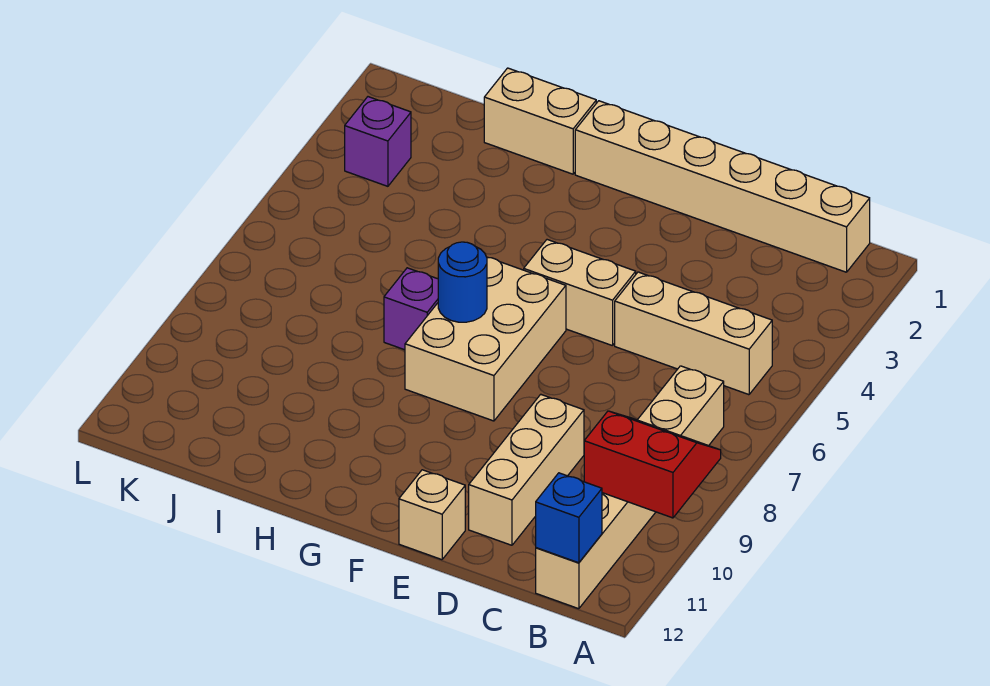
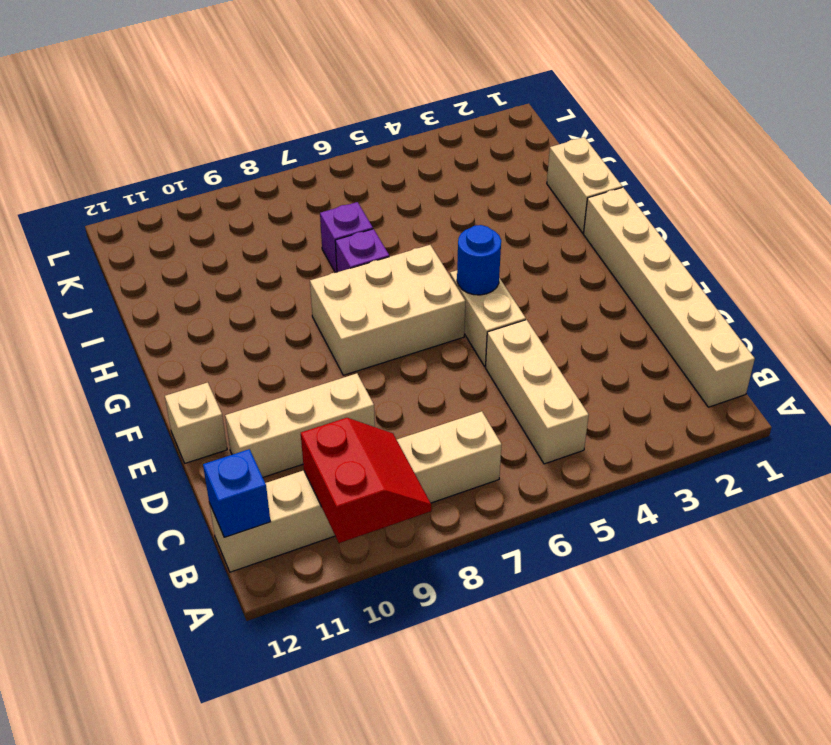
blue round brick G7 level 2 -> blue round brick F5 level 2
purple brick K3 level 1 -> purple brick I7 level 1

